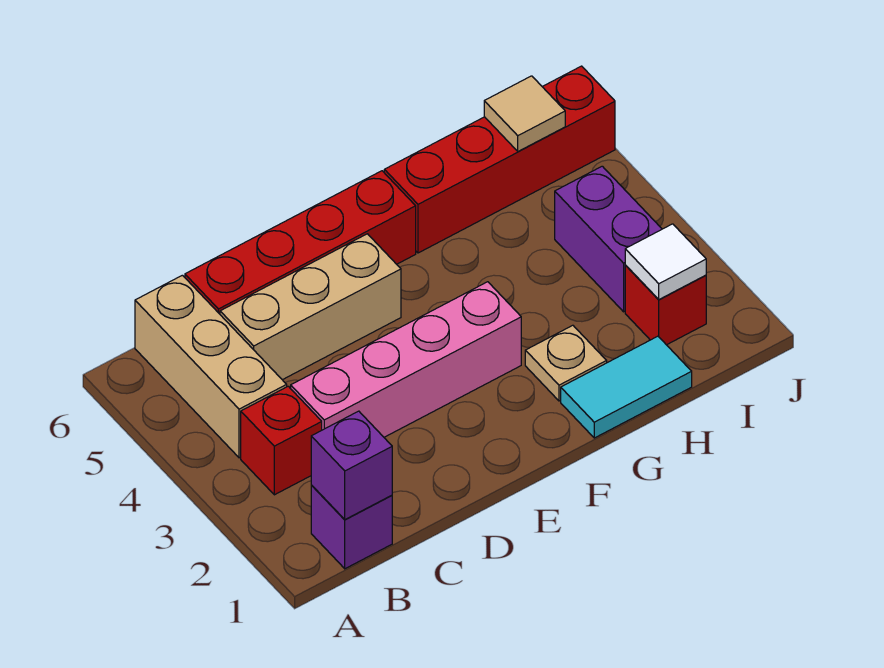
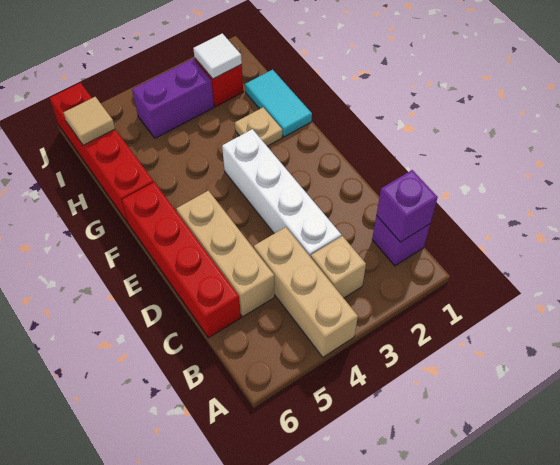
red brick B3 level 1 -> tan brick B3 level 1
tan brick B4:B6 level 1 -> tan brick A4:C4 level 1
pink brick C3:F3 level 1 -> white brick C3:F3 level 1

